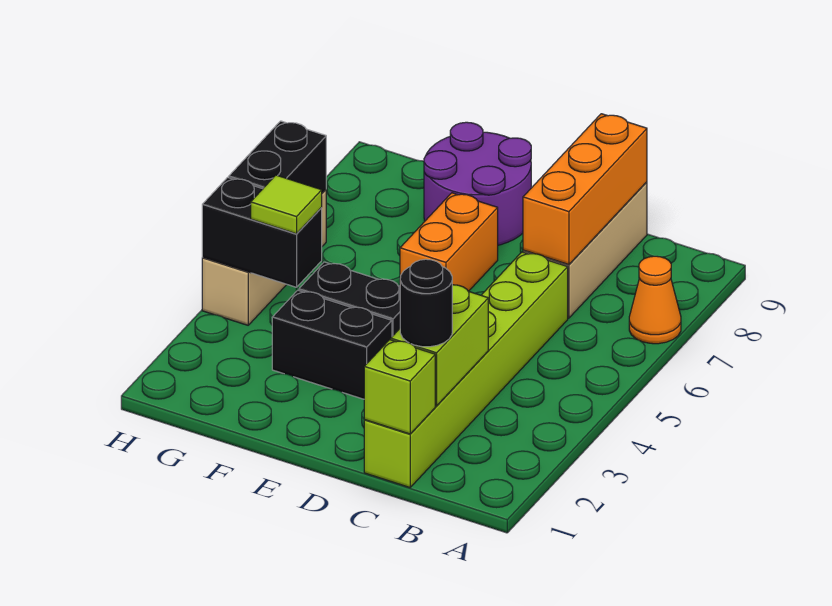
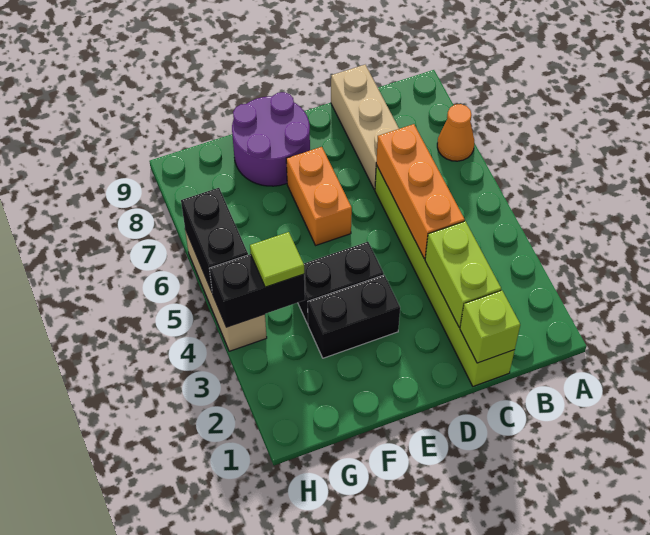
black round brick C2 level 3 -> none
orange brick C7:C9 level 2 -> orange brick C4:C6 level 2

